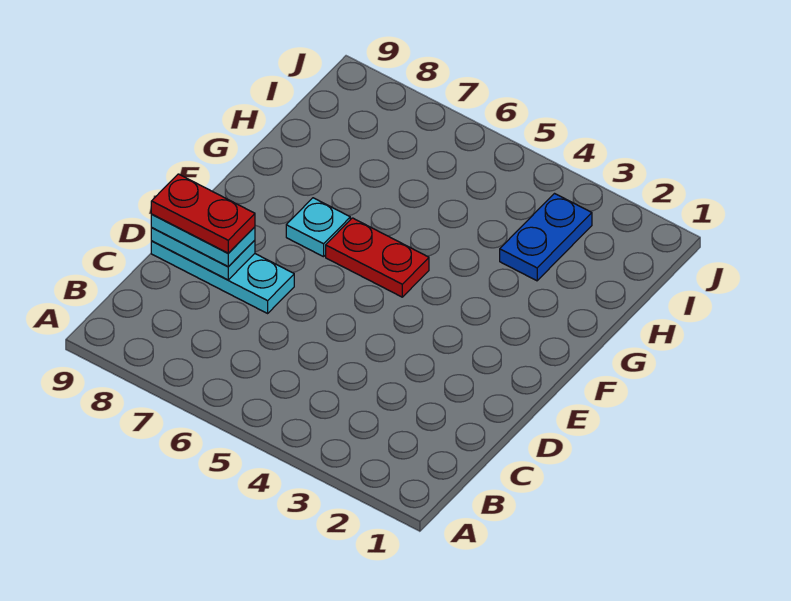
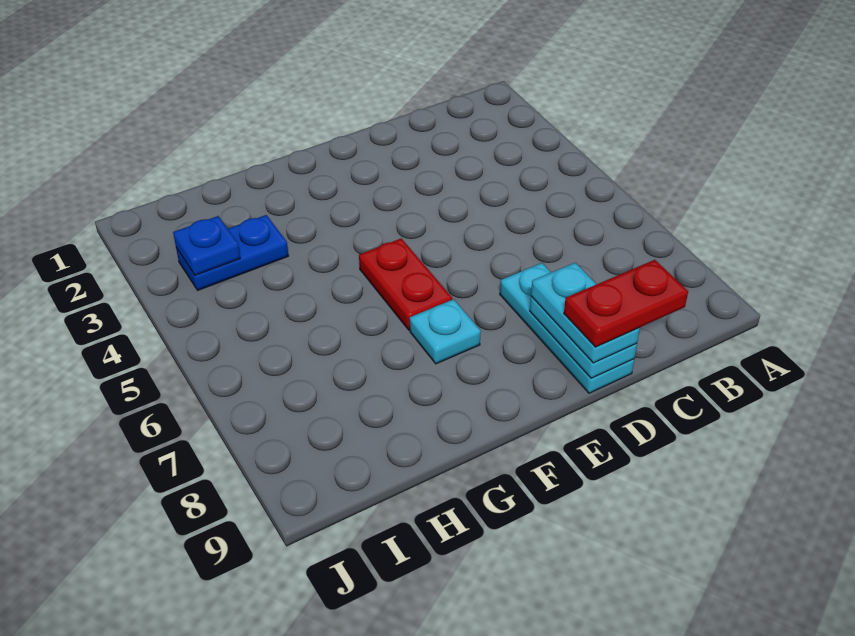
red plate D8:D9 level 4 -> red plate C9:D9 level 4
none -> blue plate I3 level 2

